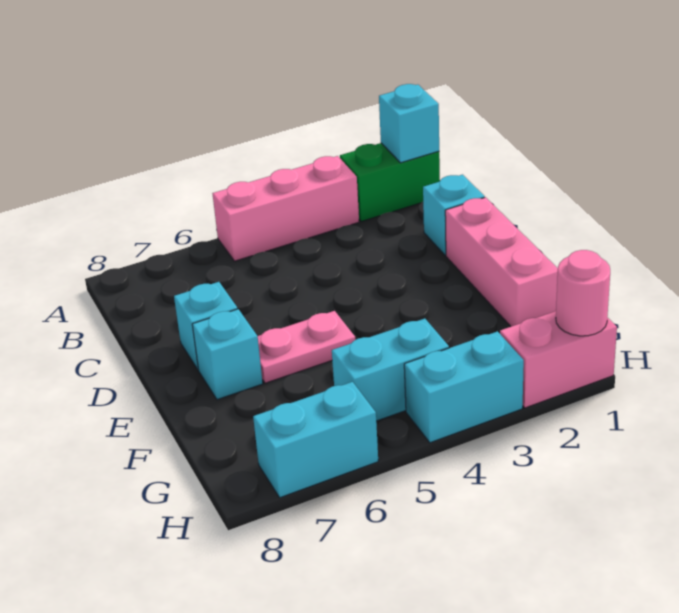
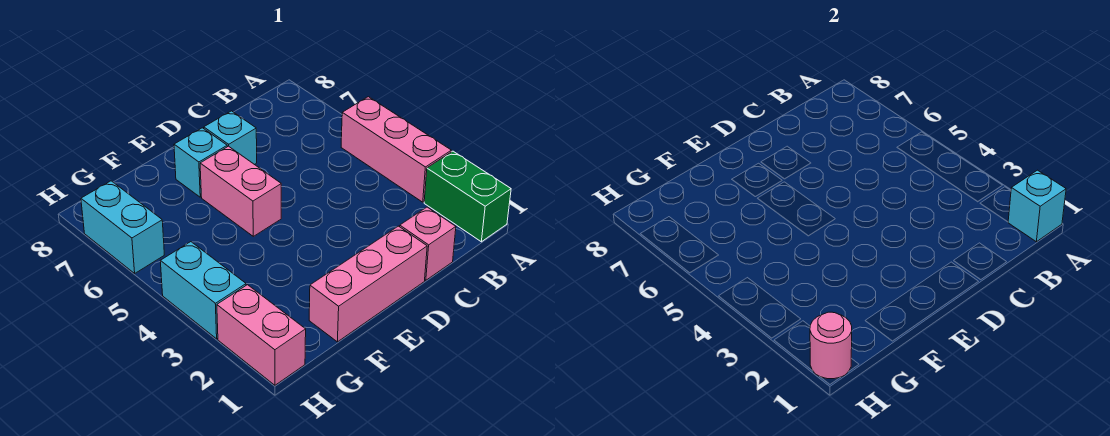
cyan brick C1 level 1 -> pink brick C1 level 1
pink plate E5:E6 level 1 -> pink brick E5:E6 level 1
cyan brick G4:G5 level 1 -> none

